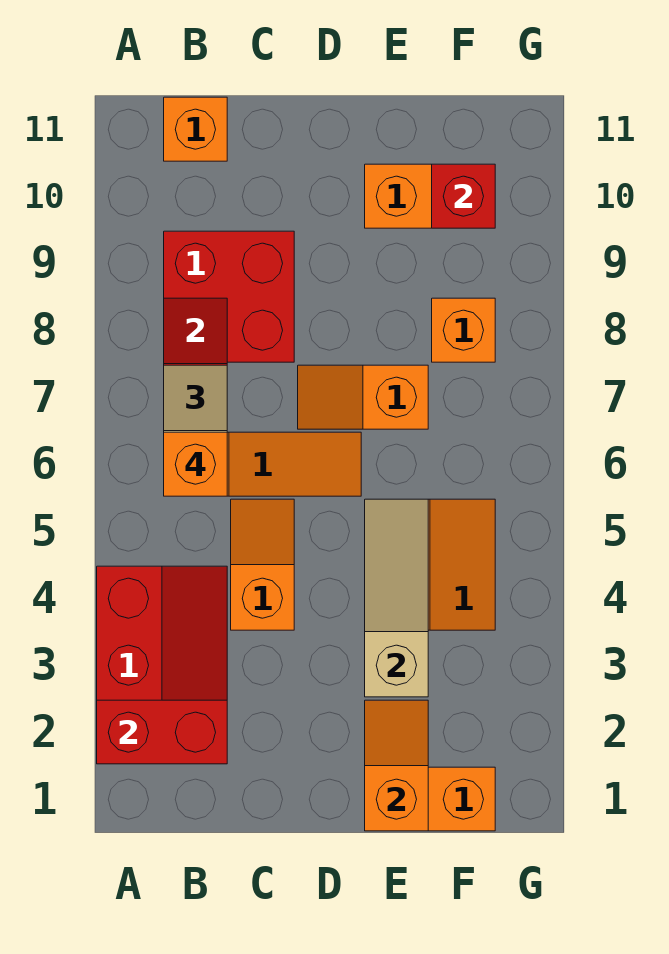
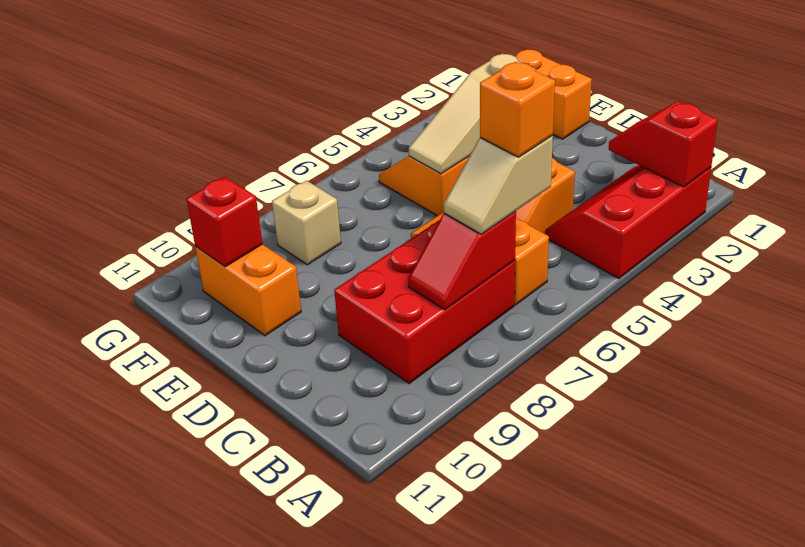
red brick A2:B2 level 2 -> red slope A2:B2 level 2 top A
red brick B8:C9 level 1 -> red brick B7:C9 level 1
orange brick B11 level 1 -> none
orange slope D7:E7 level 1 top E -> none
orange slope E1:E2 level 2 top 1 -> none
orange brick F8 level 1 -> tan brick F8 level 1

